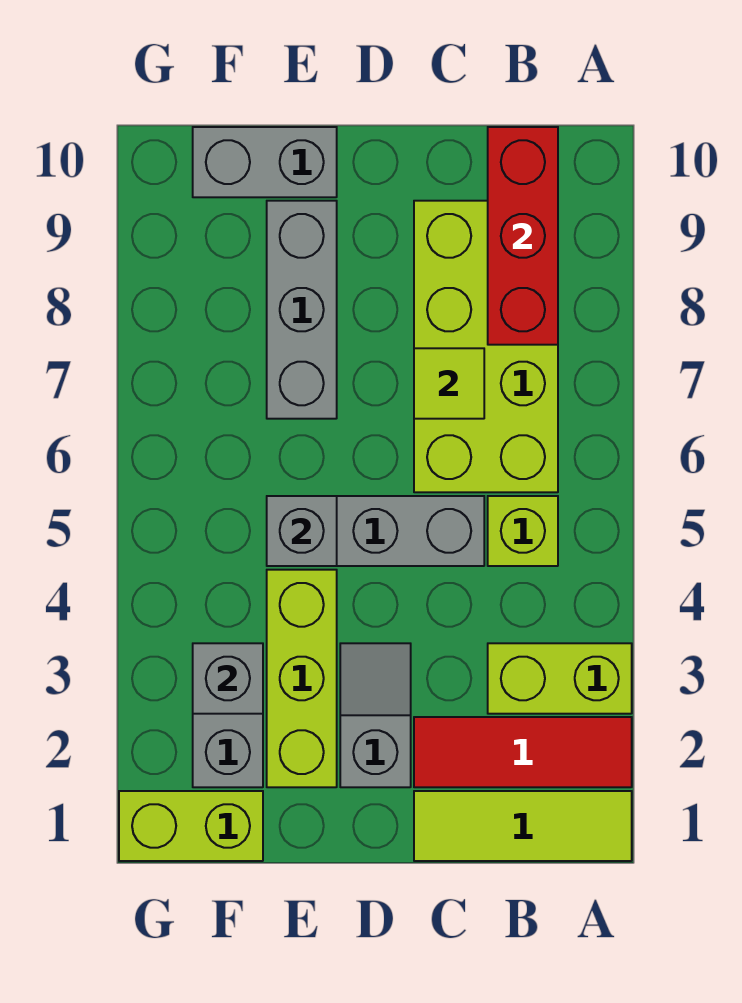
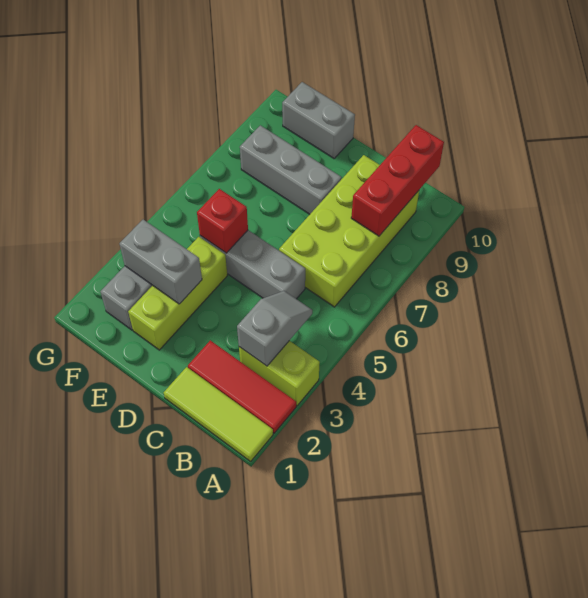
lime brick B5 level 1 -> none
lime tile C7 level 2 -> none
grey slope D2:D3 level 1 top 2 -> grey slope B3:B4 level 2 top 3
grey brick E5 level 2 -> red brick E5 level 2
grey brick E7:E9 level 1 -> grey brick D8:F8 level 1
lime brick F1:G1 level 1 -> none
grey brick F3 level 2 -> grey brick E3:F3 level 2

